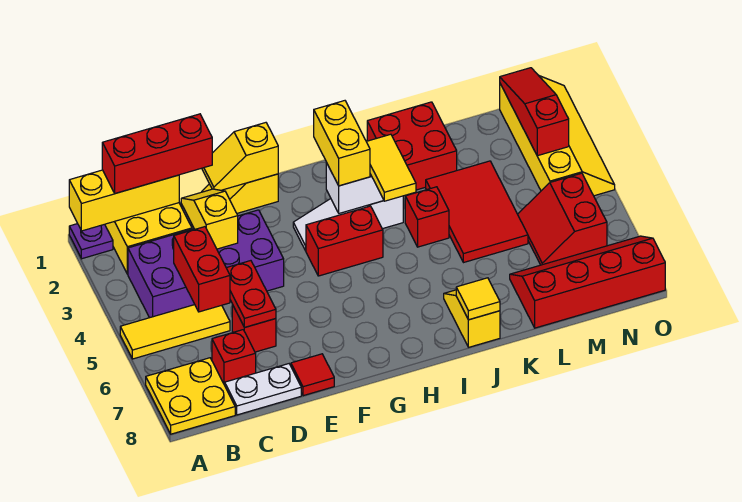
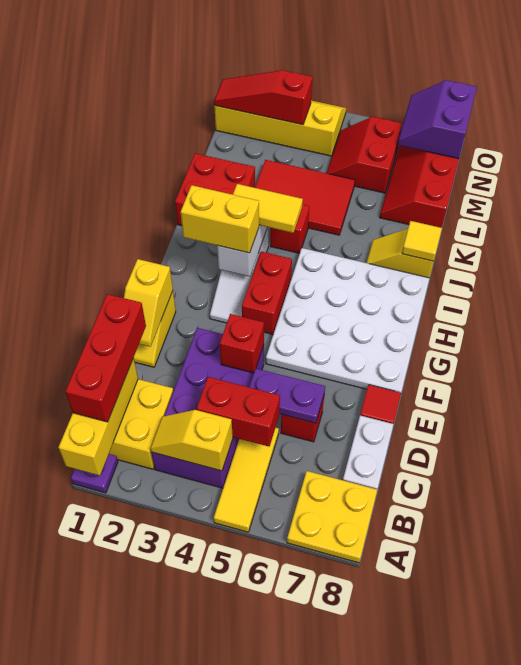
red brick C7 level 1 -> red brick E4 level 2
yellow slope D2:D3 level 2 top 3 -> yellow slope B3:B4 level 2 top 4
red plate D5:D6 level 2 -> purple plate D5:D6 level 2
none -> white plate F5:I8 level 1
red slope M5:N6 level 1 top N -> red slope M5:N6 level 1 top 6
none -> purple slope N7:O8 level 2 top 8

